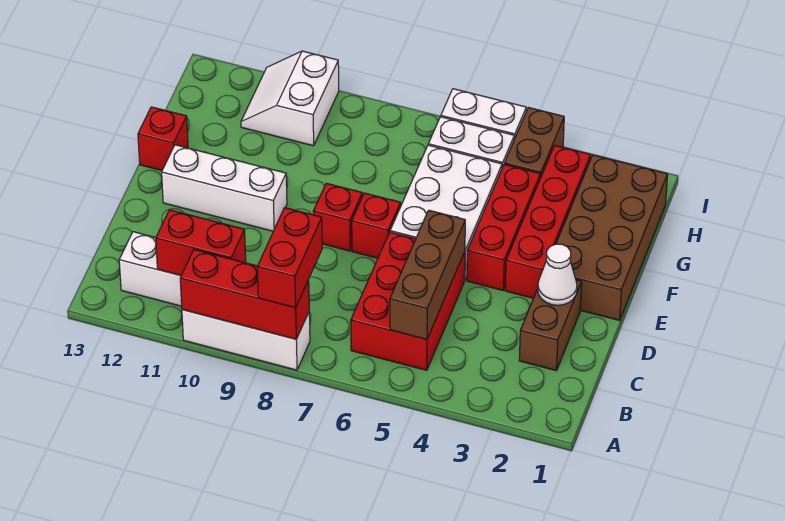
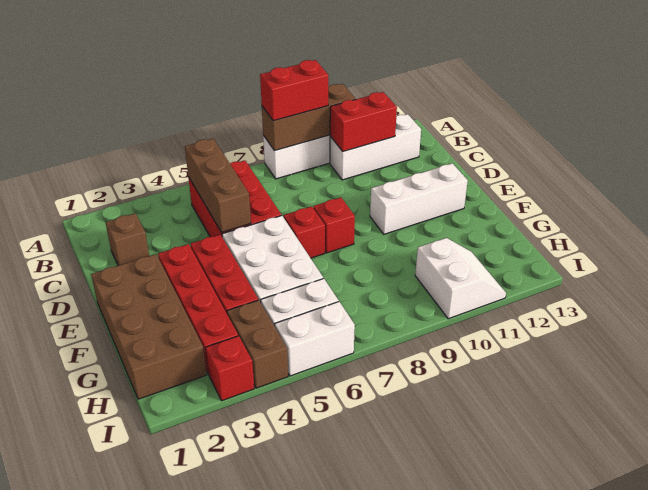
red brick A8:A10 level 2 -> brown brick A8:A10 level 2
red brick A8:B8 level 3 -> red brick A8:A9 level 3
brown brick C2:D2 level 1 -> brown brick C2 level 1
white cone D2 level 2 -> none
red brick F13 level 1 -> red brick I3 level 1

